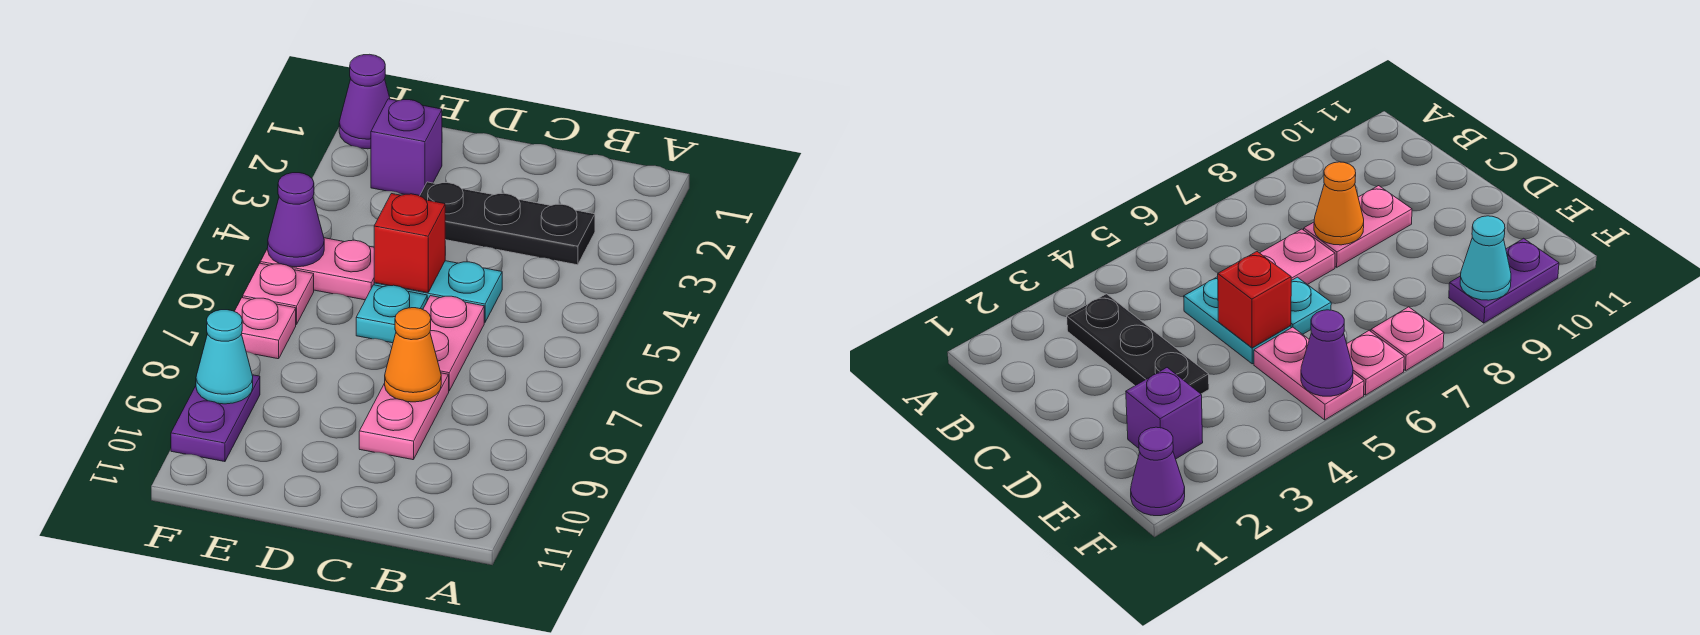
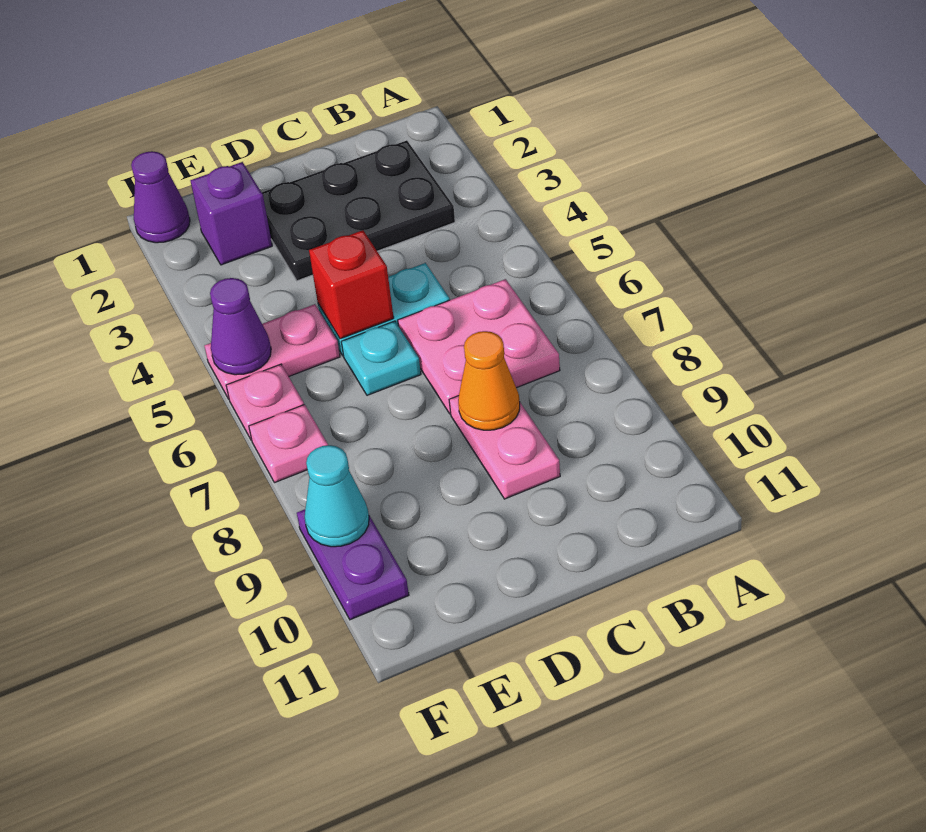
black plate B3:D3 level 1 -> black plate B2:D3 level 1
pink plate C6:C7 level 1 -> pink plate B6:C7 level 1

